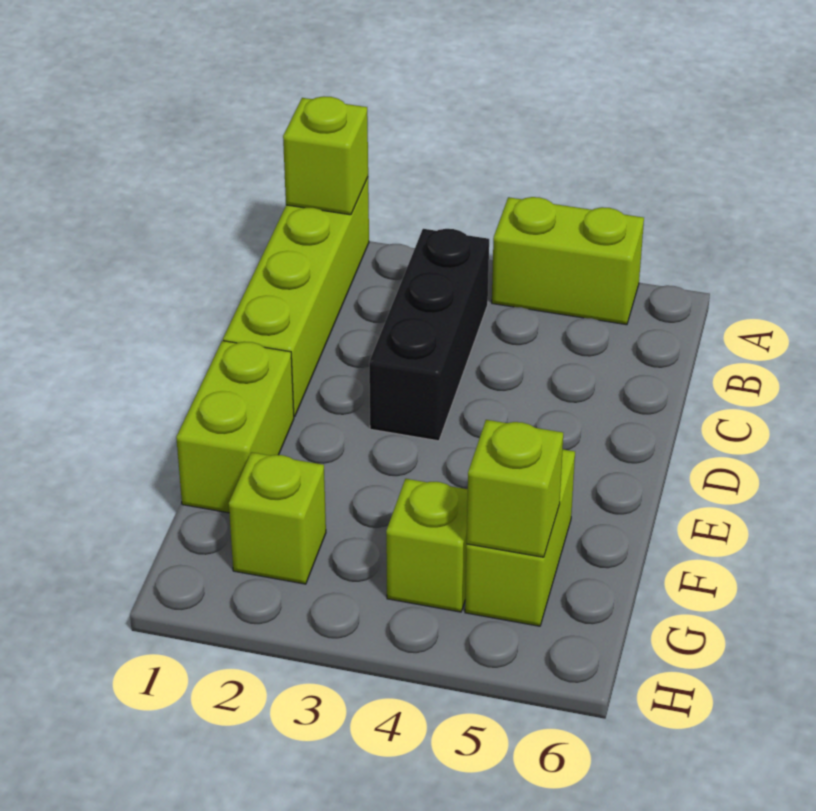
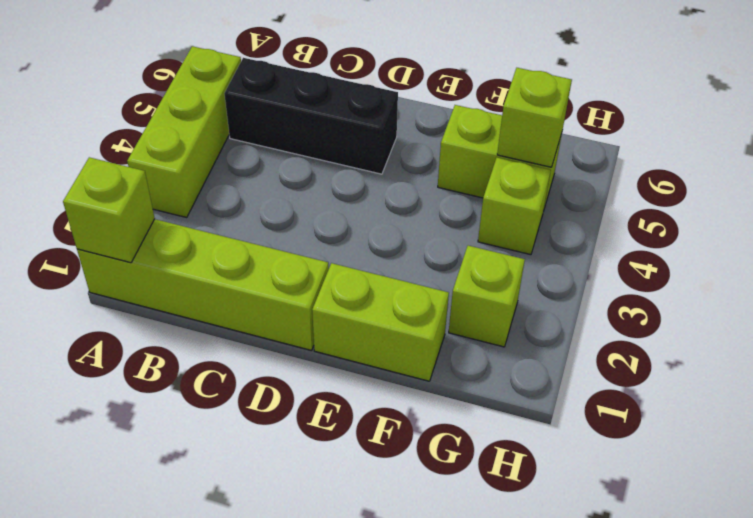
lime brick A4:A5 level 1 -> lime brick A3:A5 level 1
black brick B3:D3 level 1 -> black brick B5:D5 level 1

